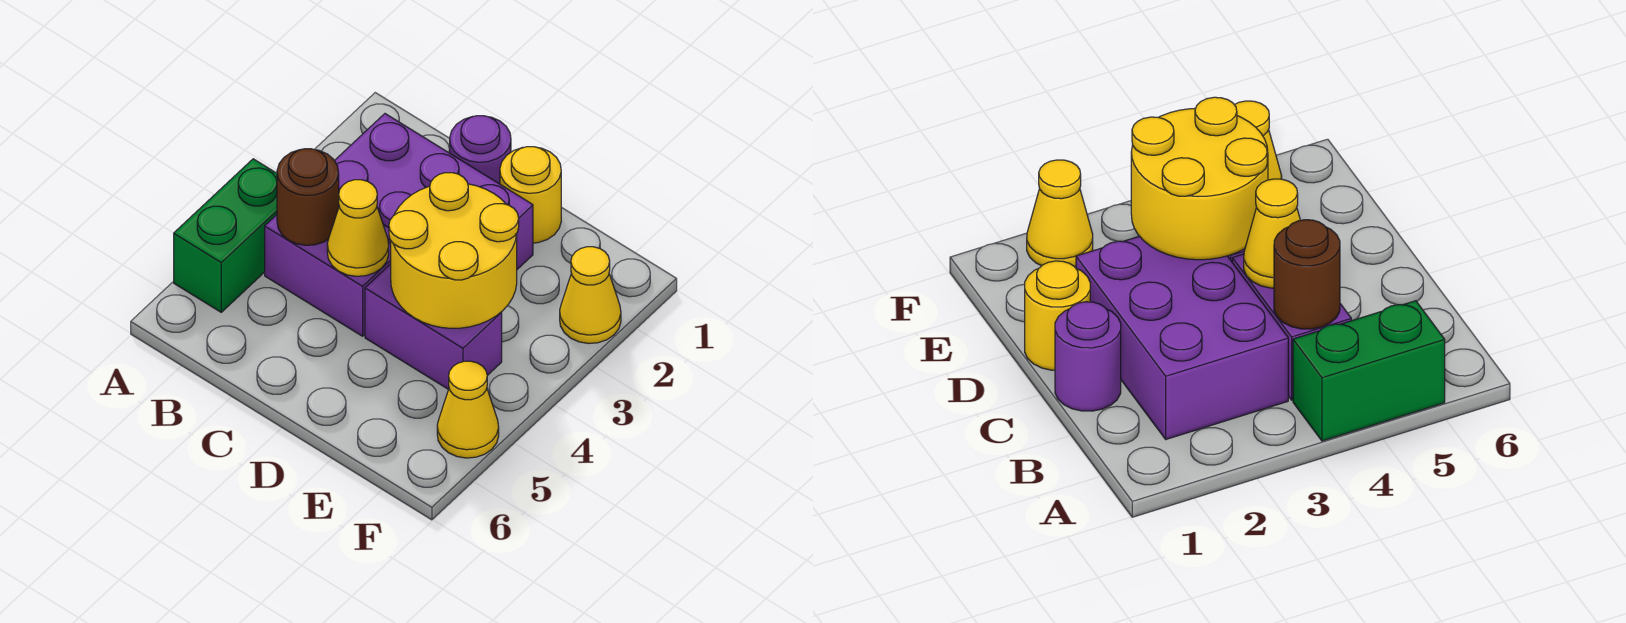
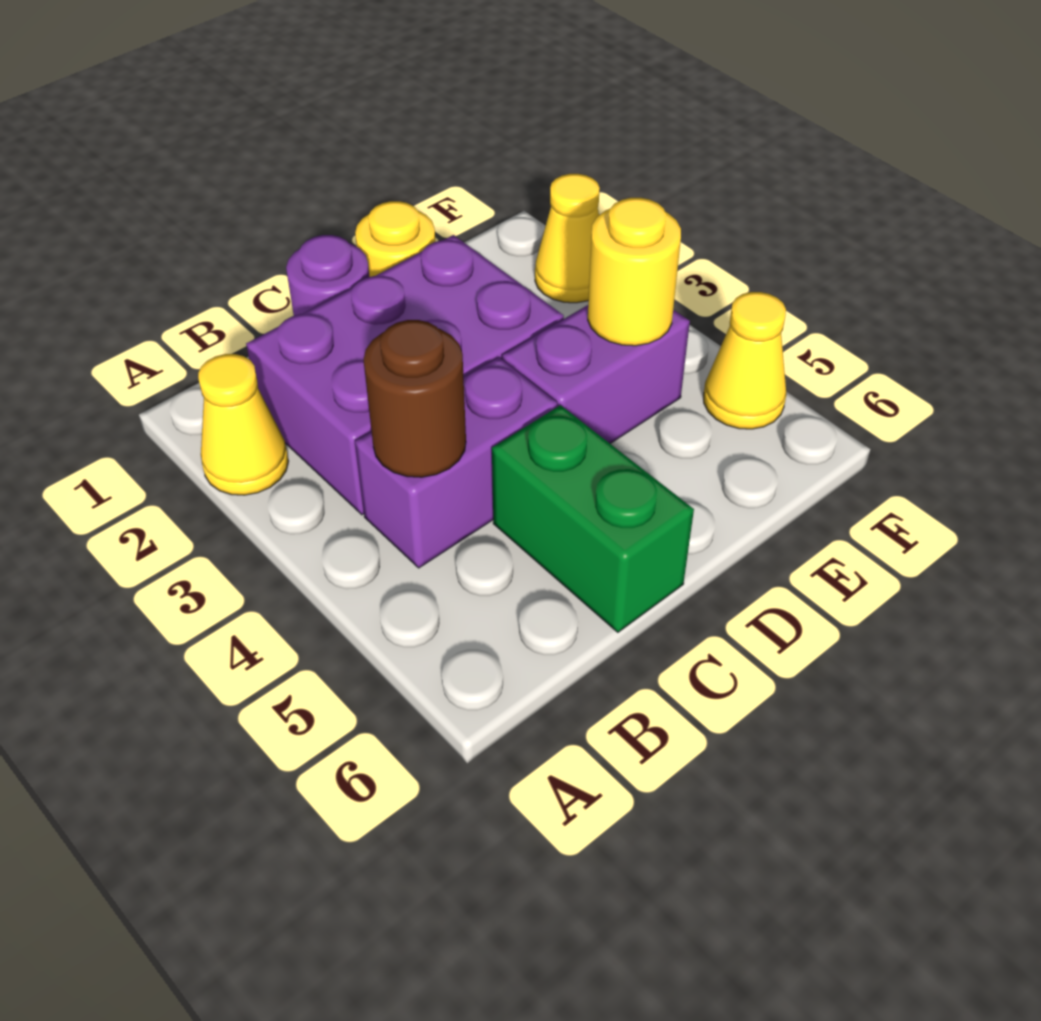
green brick A4:A5 level 1 -> green brick C5:C6 level 1
yellow cone C4 level 2 -> yellow cone A2 level 1
yellow round brick D3:E4 level 2 -> yellow round brick E4 level 2

